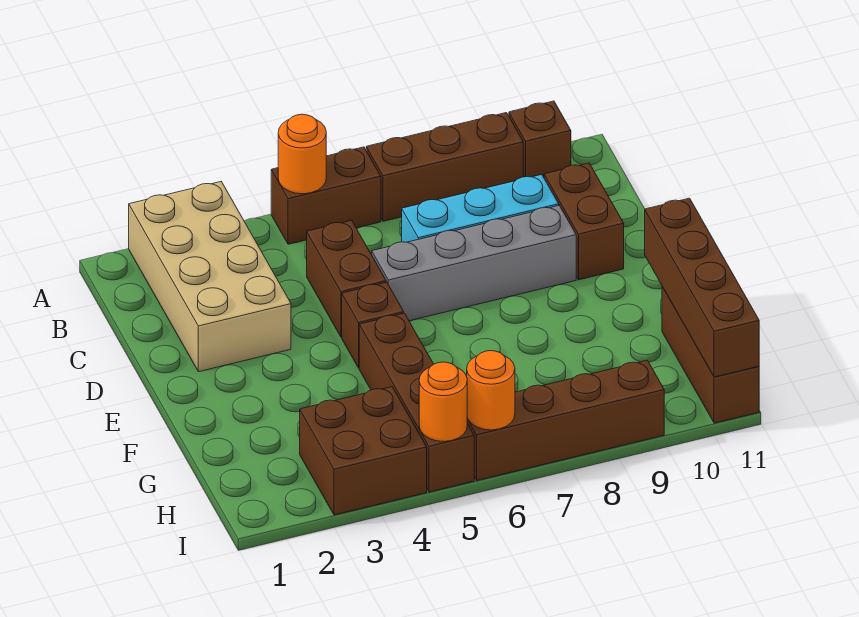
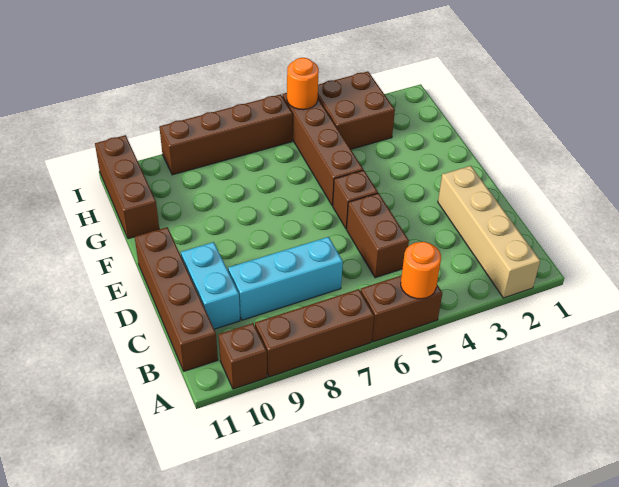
tan brick A2:D3 level 1 -> tan brick A2:D2 level 1
brown brick C10:D10 level 1 -> cyan brick C10:D10 level 1
grey brick D6:D9 level 1 -> none
brown brick F11:I11 level 2 -> brown brick B11:E11 level 1
orange round brick I6 level 2 -> none

